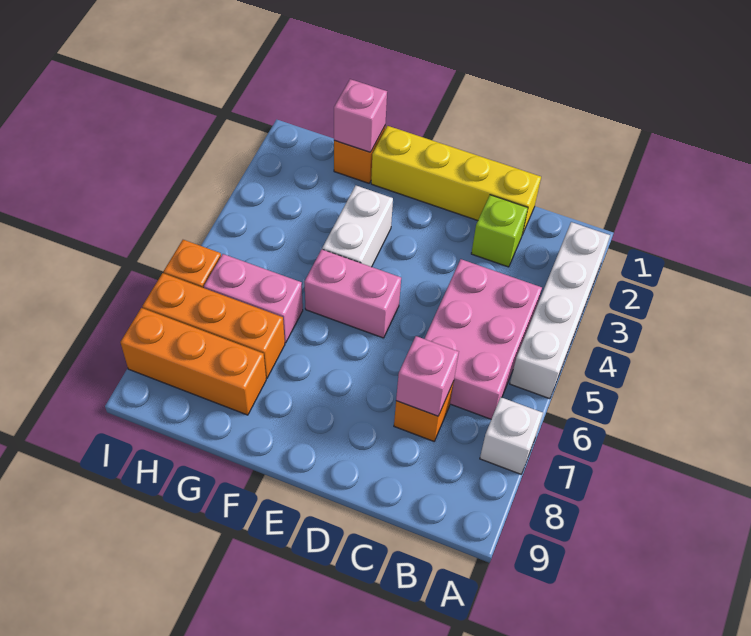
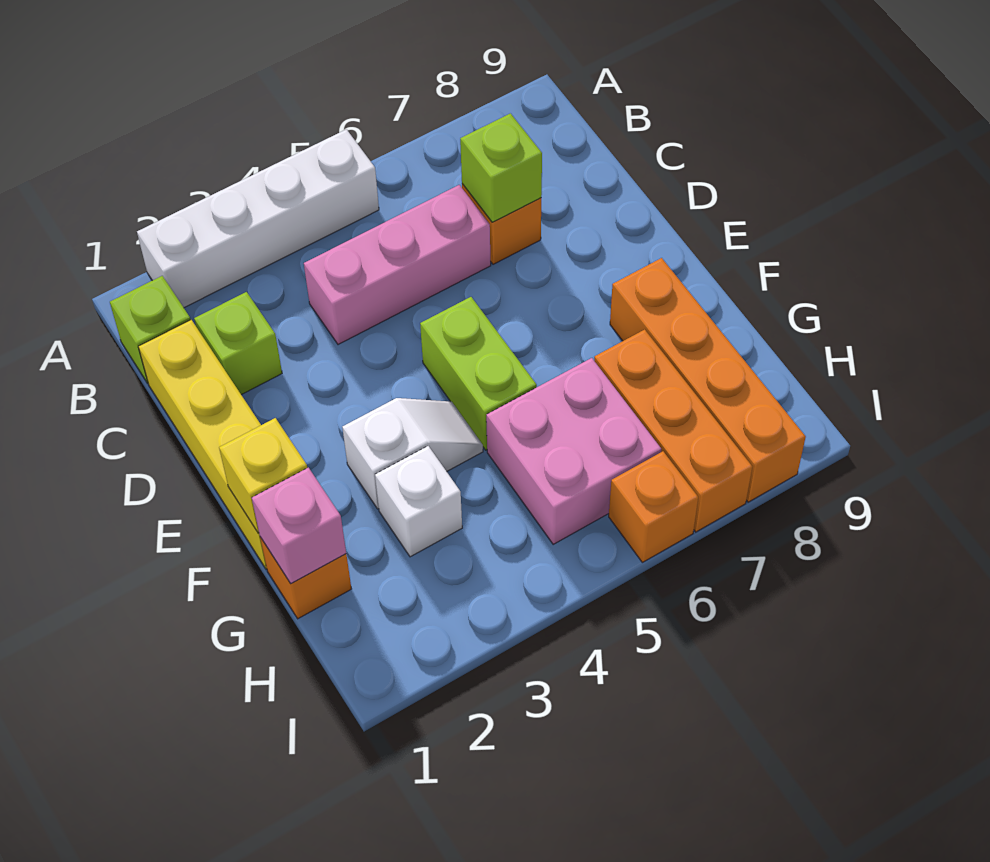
white brick A7 level 1 -> white brick G3 level 1
none -> lime brick B1 level 1
pink brick B4:C6 level 1 -> pink brick C4:C6 level 1
pink brick C7 level 2 -> lime brick C7 level 2
pink brick E5:F5 level 1 -> lime brick E5:F5 level 1
none -> yellow brick F1 level 2
white brick F3:F4 level 1 -> white slope F3:F4 level 1 top 3
pink brick G6:H6 level 1 -> pink brick G5:H6 level 1
orange brick G8:I8 level 1 -> orange brick F8:I8 level 1

